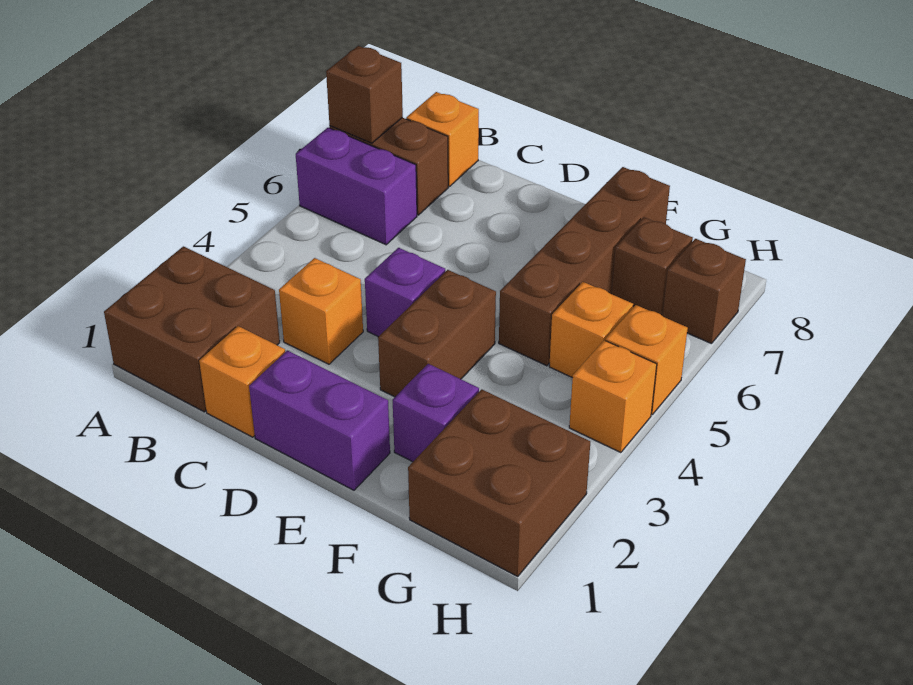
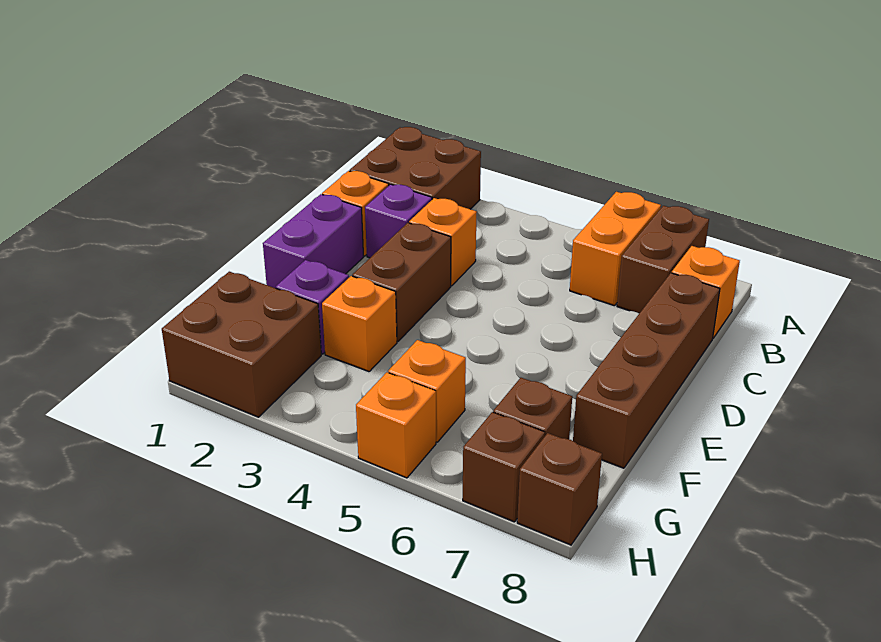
purple brick A6:B6 level 1 -> orange brick A6:B6 level 1
brown brick A7 level 2 -> brown brick H8 level 1
purple brick D4 level 1 -> purple brick C2 level 1
brown brick E3:E4 level 1 -> brown brick D3:E3 level 1
brown brick F5:F8 level 1 -> brown brick C8:F8 level 1
orange brick H4 level 1 -> orange brick F3 level 1

